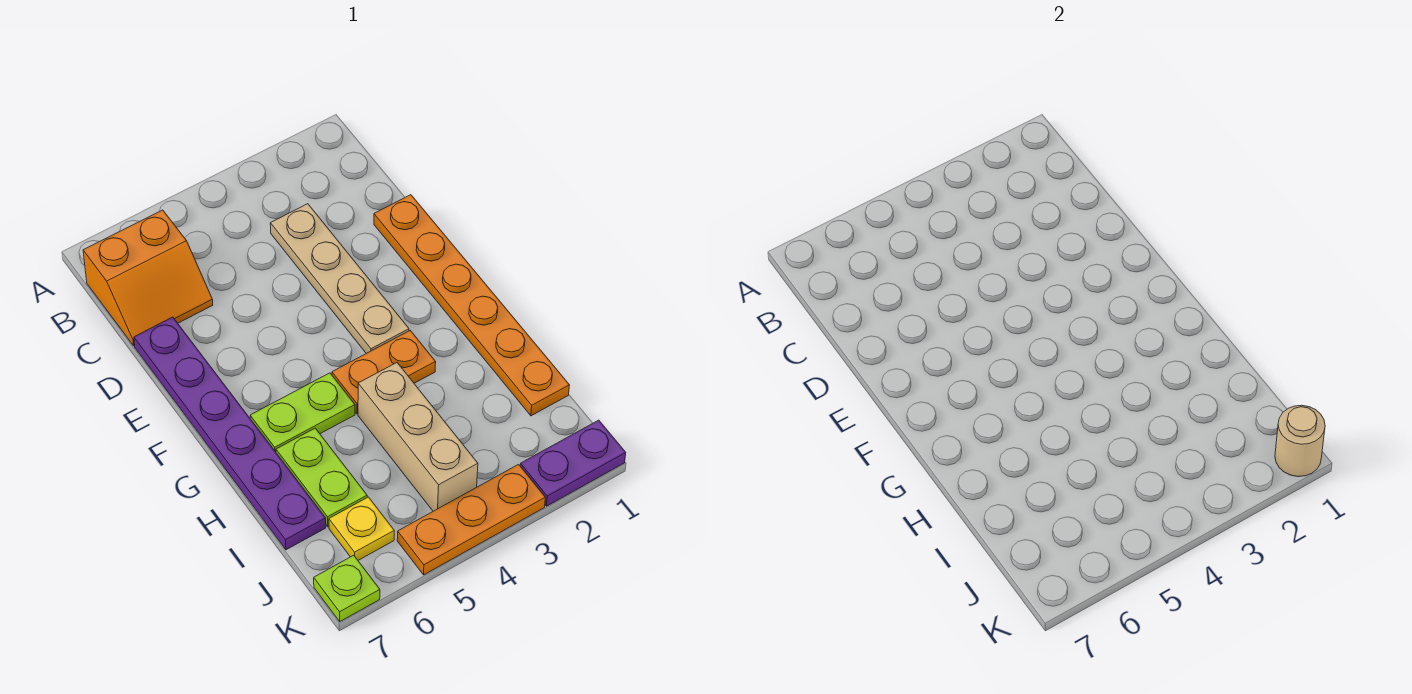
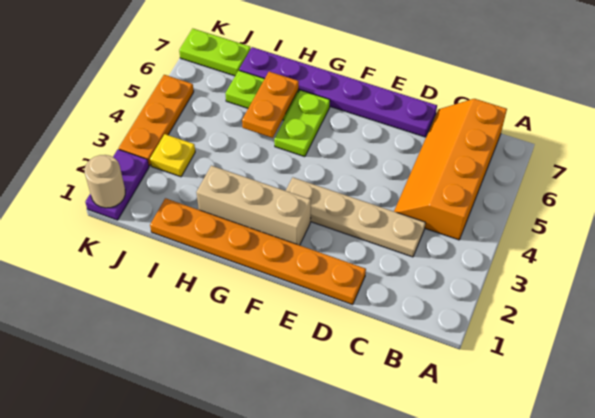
orange slope B6:C7 level 1 top B -> orange slope B4:C7 level 1 top B
orange plate G3:G4 level 1 -> orange plate H5:H6 level 2
tan brick H4:J4 level 1 -> tan brick F2:H2 level 1
yellow plate J6 level 1 -> yellow plate J3 level 1
lime plate K7 level 1 -> lime plate J7:K7 level 1

